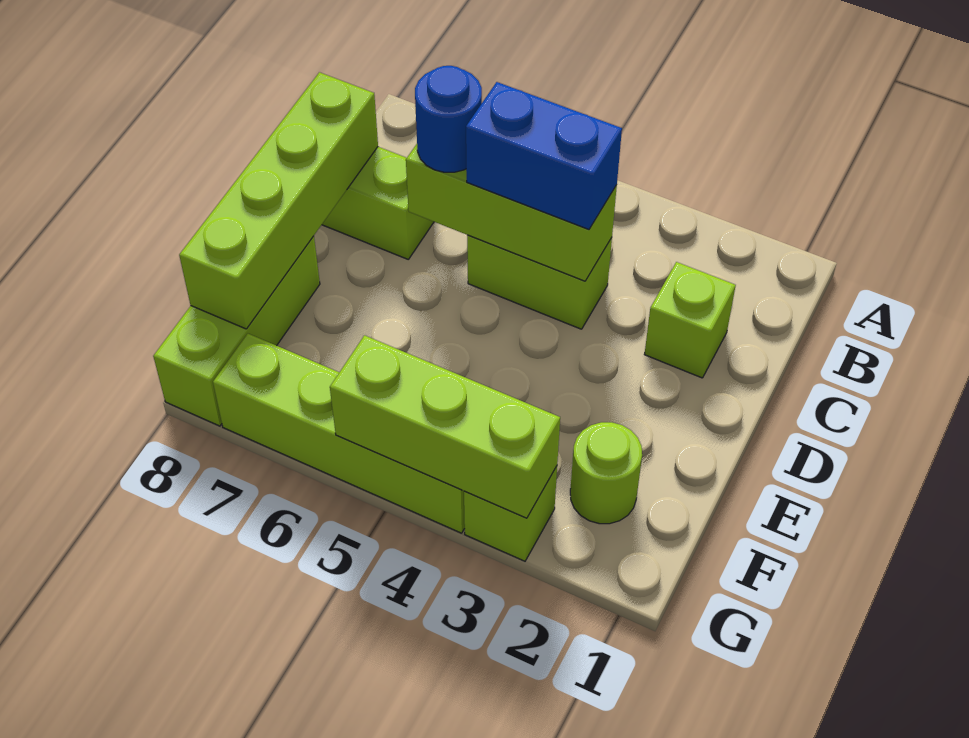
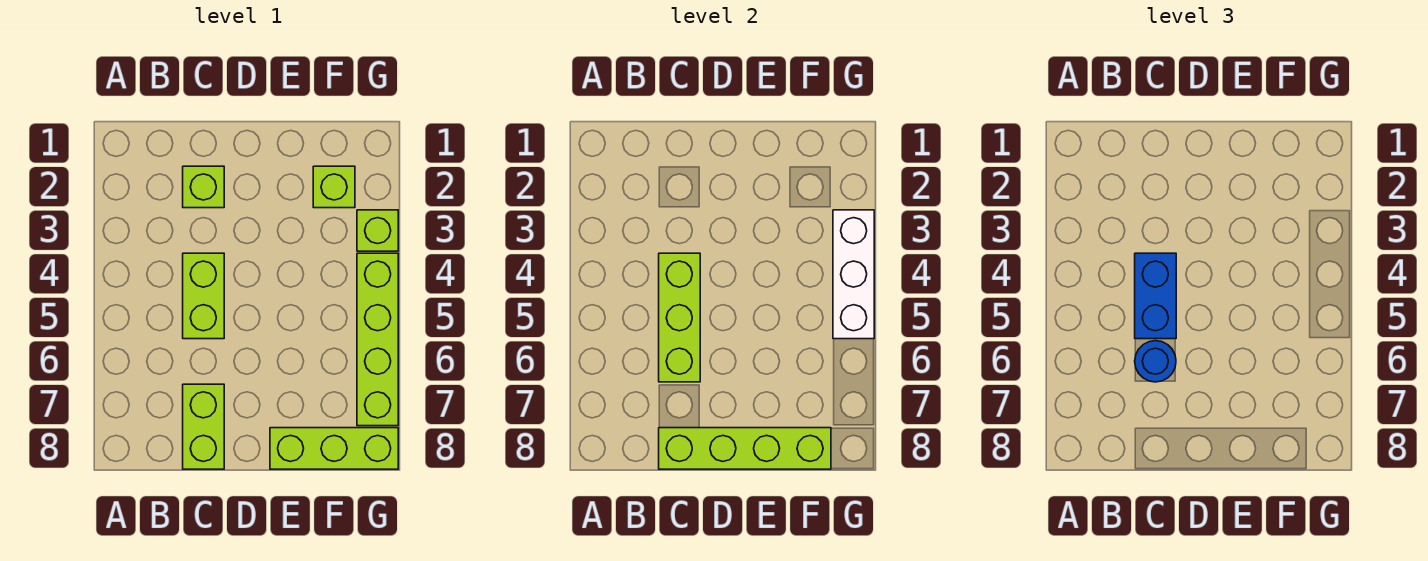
lime round brick F2 level 1 -> lime brick F2 level 1
lime brick G3:G5 level 2 -> white brick G3:G5 level 2

